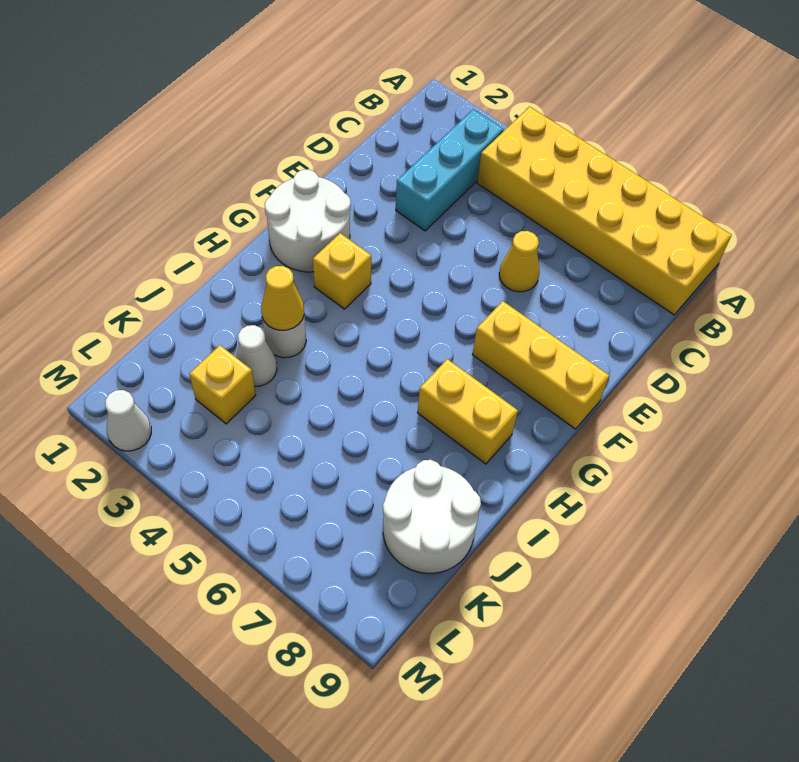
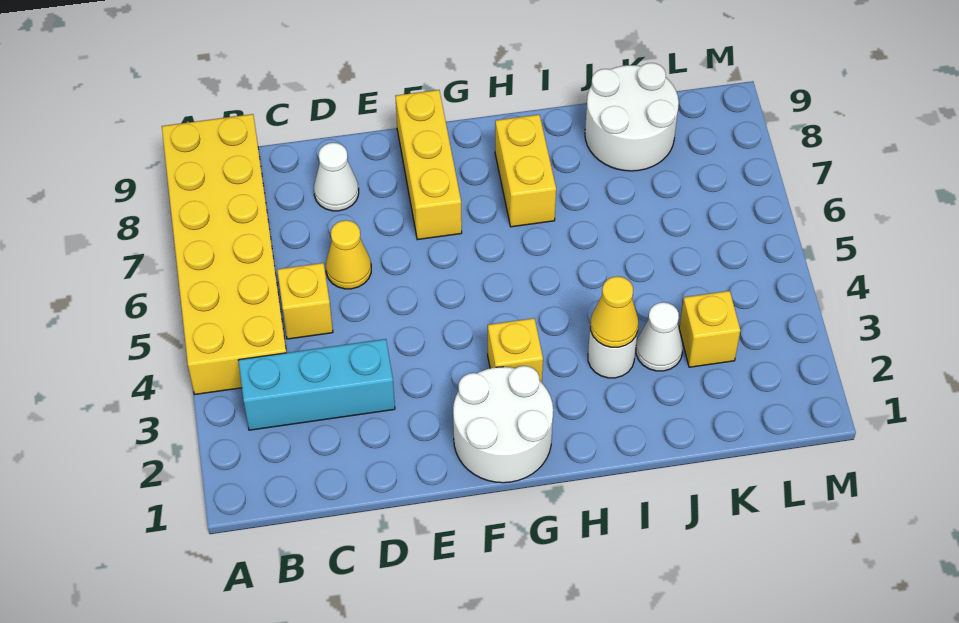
none -> yellow brick C5 level 1
white cone M2 level 1 -> white cone D8 level 1

